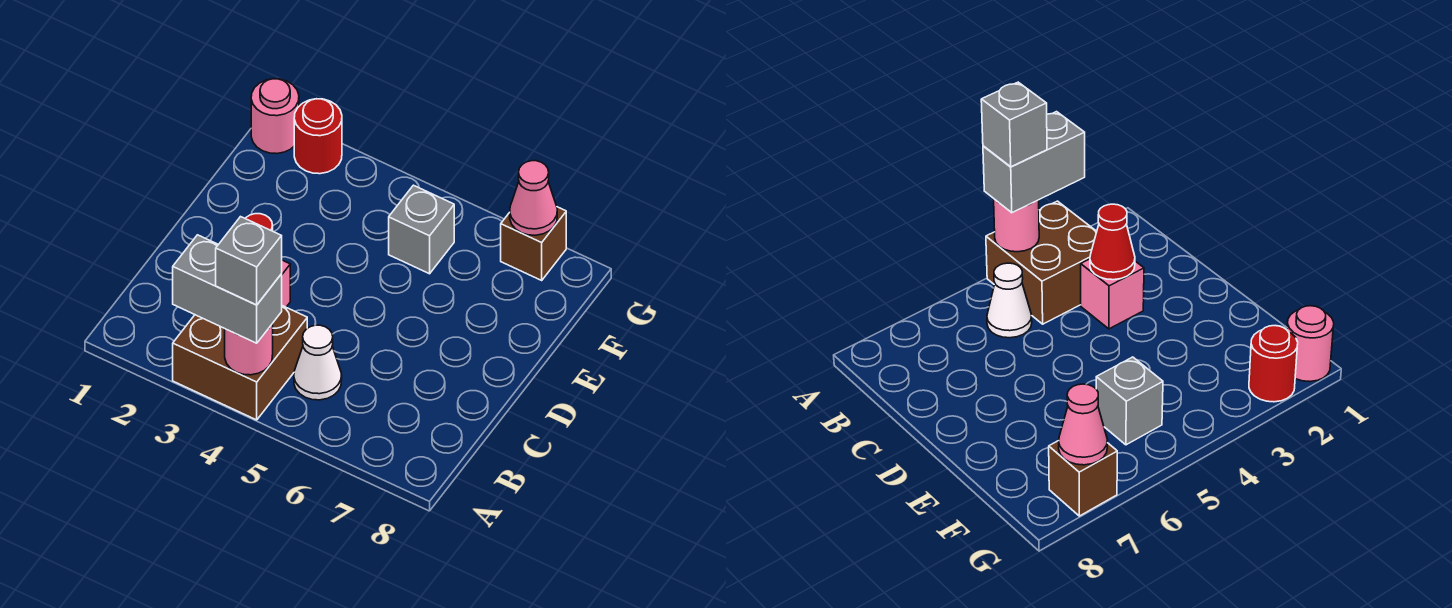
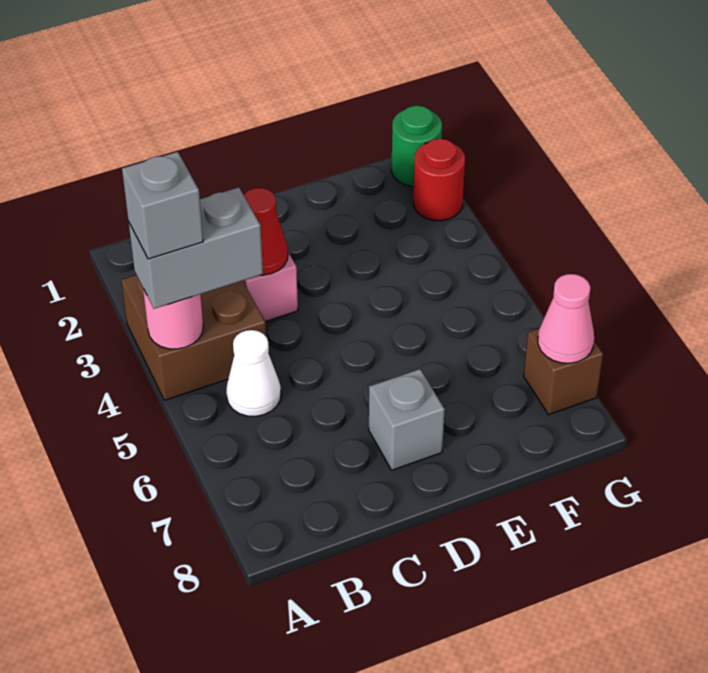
grey brick A3:A4 level 3 -> grey brick A4:B4 level 3
grey brick F5 level 1 -> grey brick D7 level 1
pink round brick G1 level 1 -> green round brick G1 level 1

